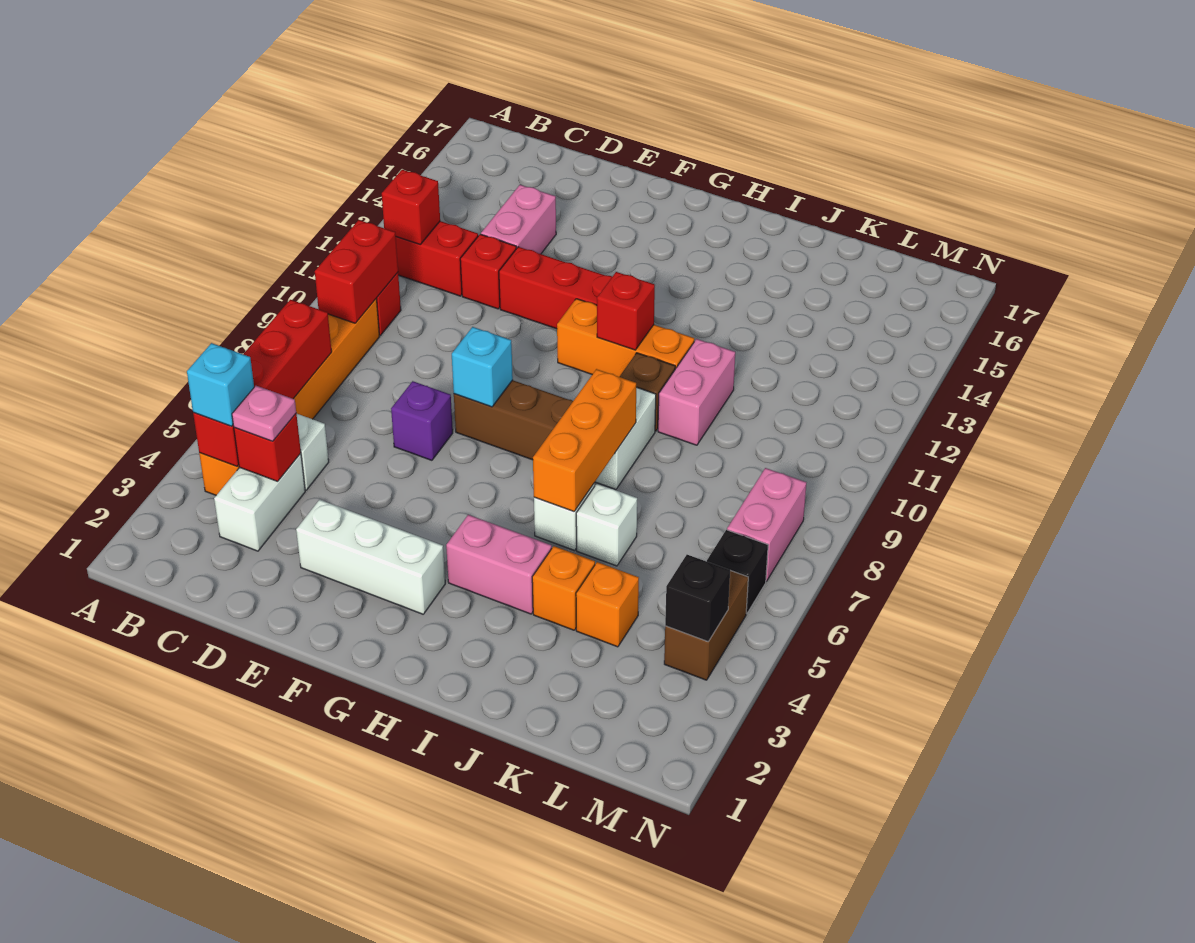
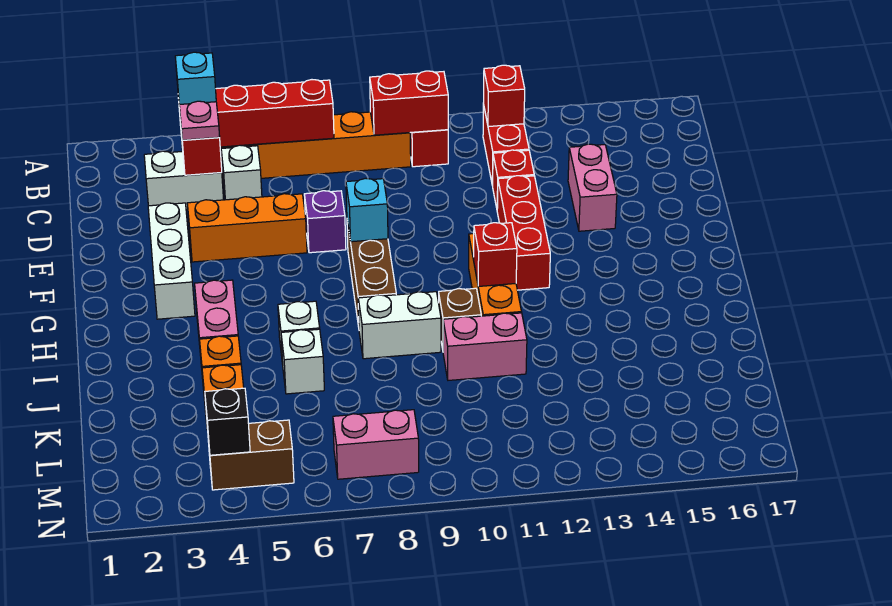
pink brick D13:D14 level 1 -> pink brick D14:E14 level 1
orange brick I6:I8 level 2 -> orange brick E4:E6 level 1
black brick M6 level 1 -> none

